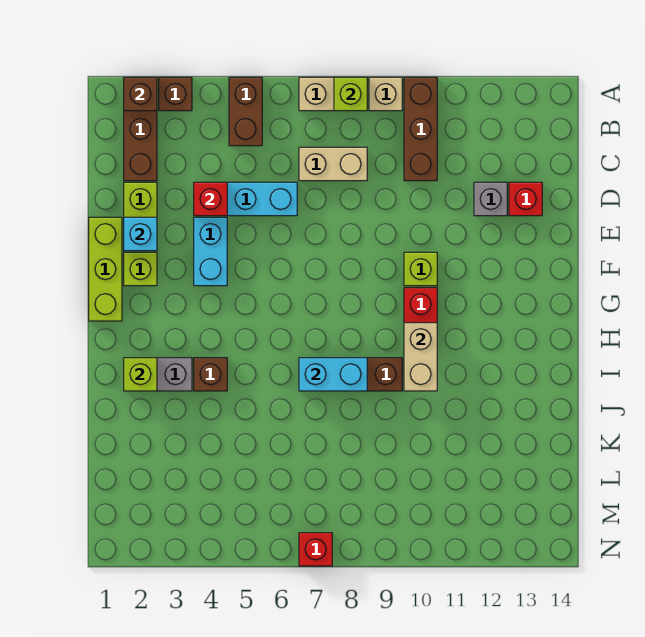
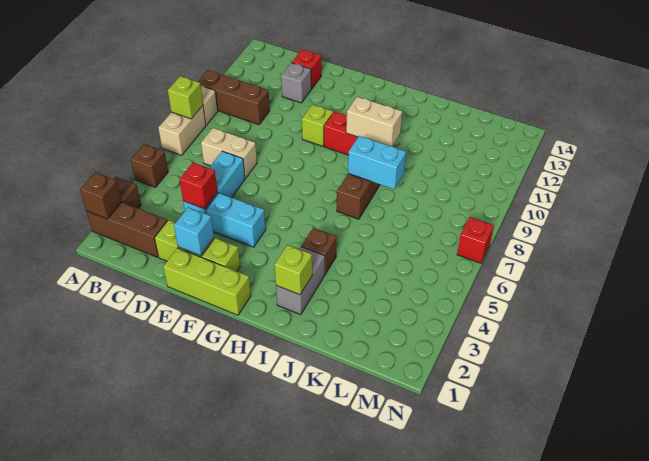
brown brick A5:B5 level 1 -> brown brick A5 level 1
tan brick C7:C8 level 1 -> tan brick C7:D7 level 1
cyan brick I7:I8 level 2 -> cyan brick I8:J8 level 2

